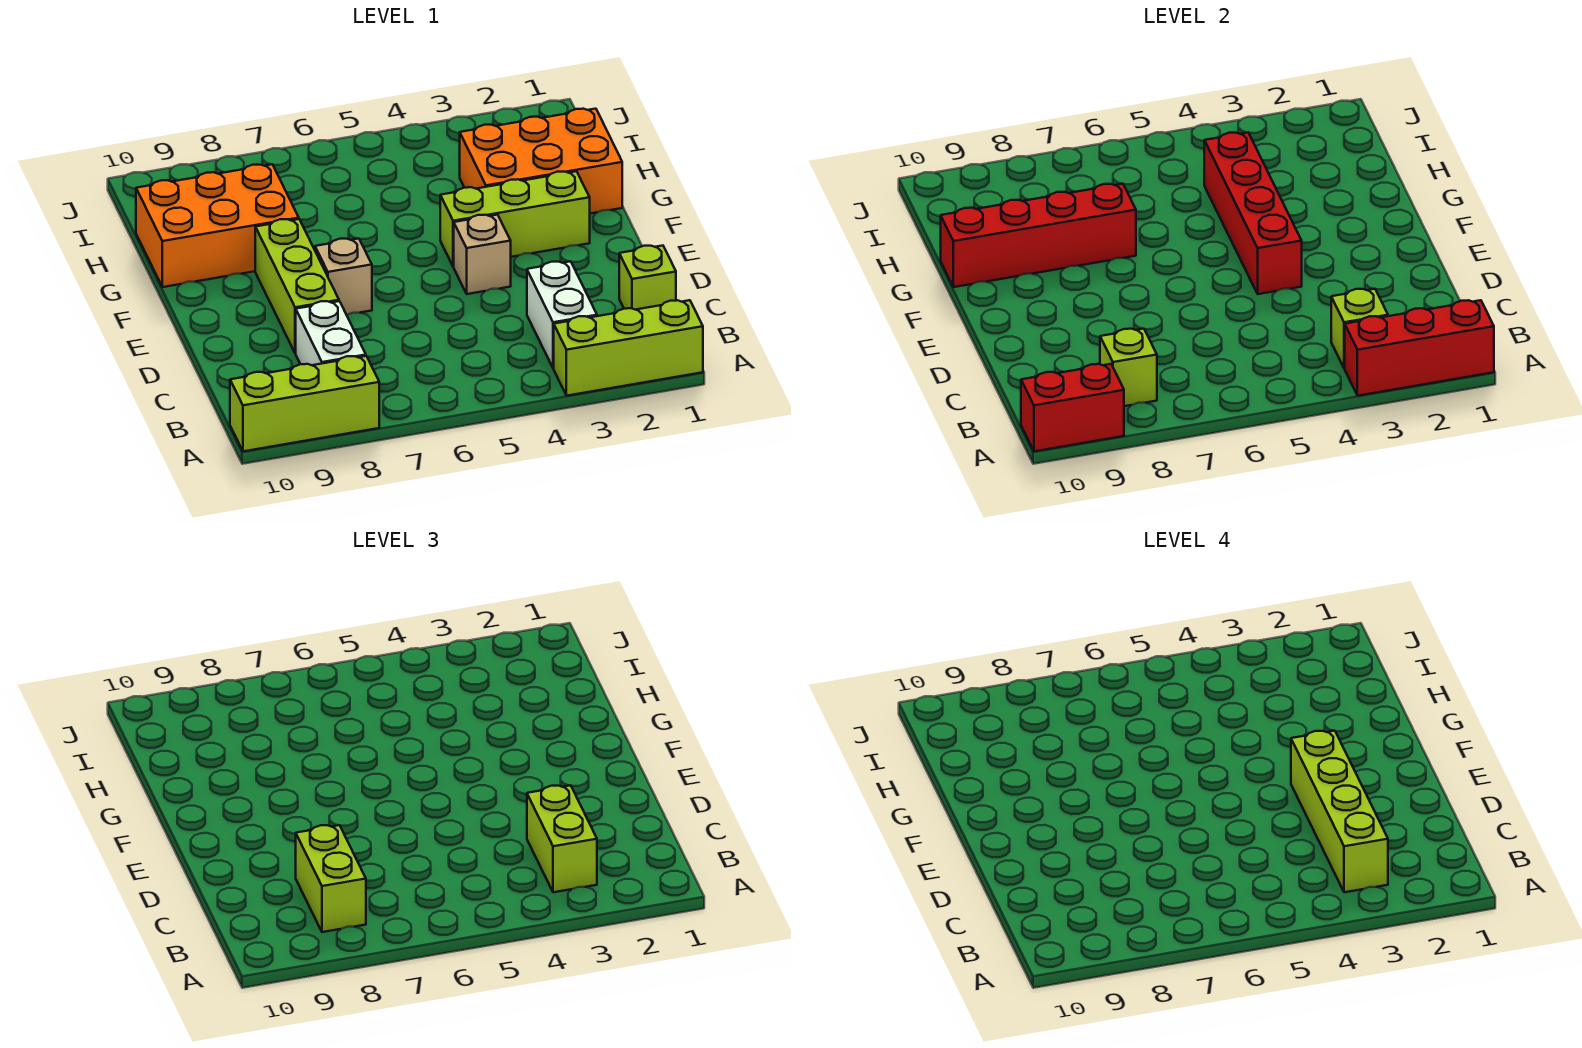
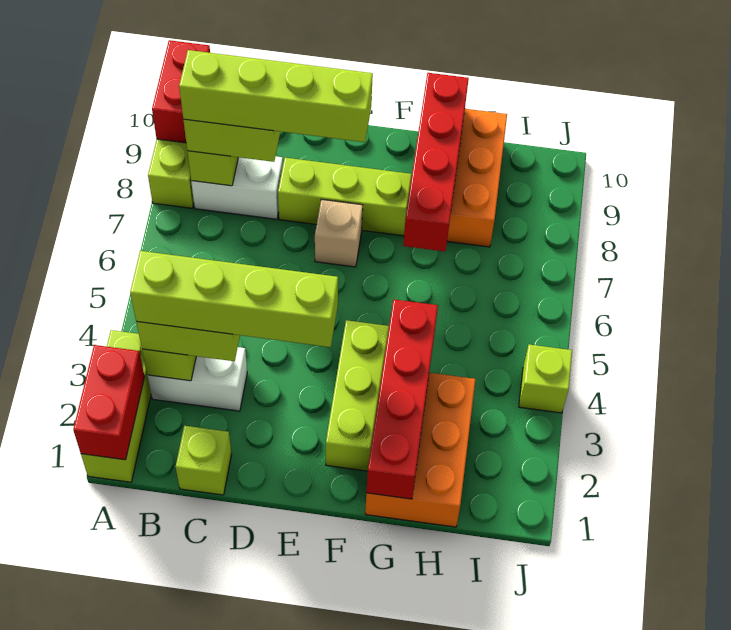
red brick A1:A3 level 2 -> red brick A1:A2 level 2
none -> lime brick B8:E8 level 4
tan brick E4 level 1 -> none
red brick E4:H4 level 2 -> red brick G1:G4 level 2
none -> lime brick J4 level 1

